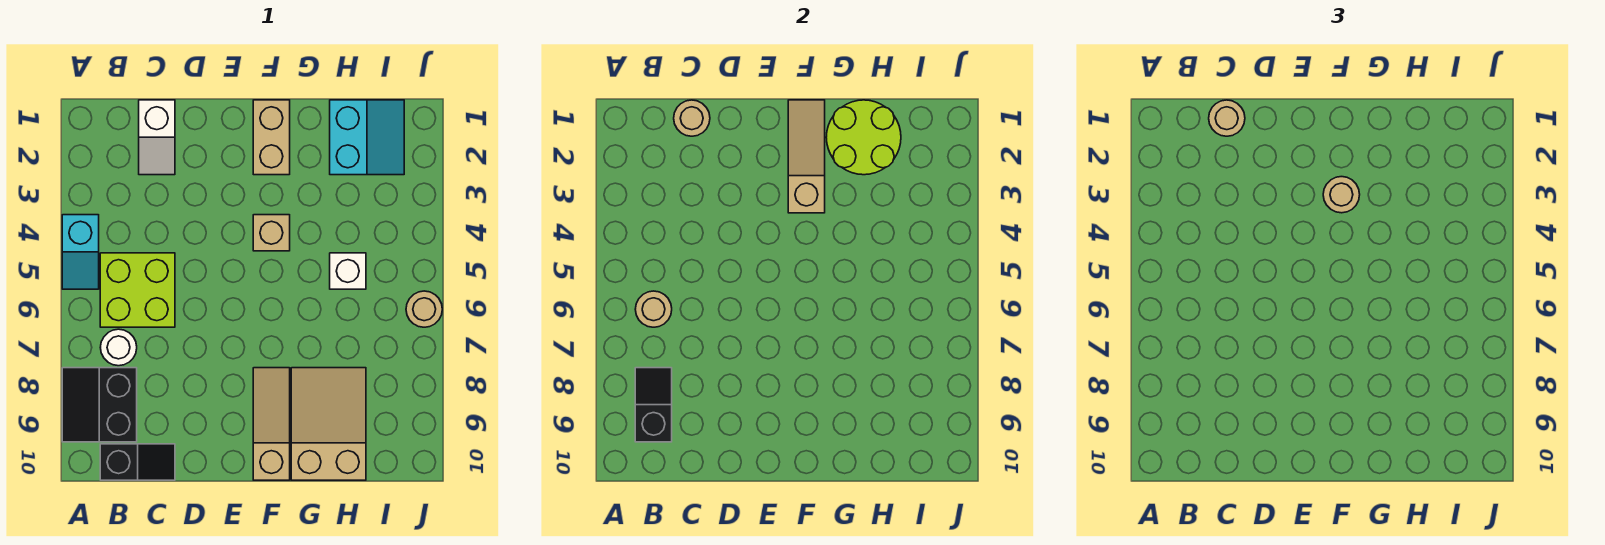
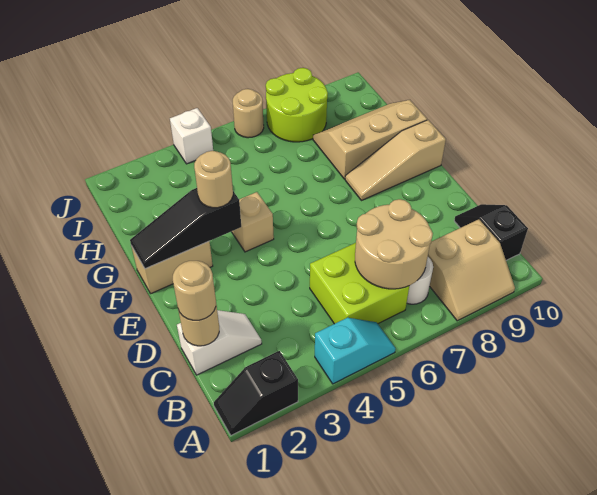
black slope A8:B9 level 1 top B -> tan slope A8:B9 level 1 top B
tan round brick B6 level 2 -> tan round brick B6:C7 level 2
black slope B8:B9 level 2 top 9 -> black slope A1:A2 level 1 top 2
tan slope F1:F3 level 2 top 3 -> black slope F1:F3 level 2 top 3
lime round brick G1:H2 level 2 -> lime round brick I7:J8 level 1
tan slope G8:H10 level 1 top 10 -> tan slope G8:H10 level 1 top G
cyan slope H1:I2 level 1 top H -> none
white brick H5 level 1 -> white brick J4 level 1

